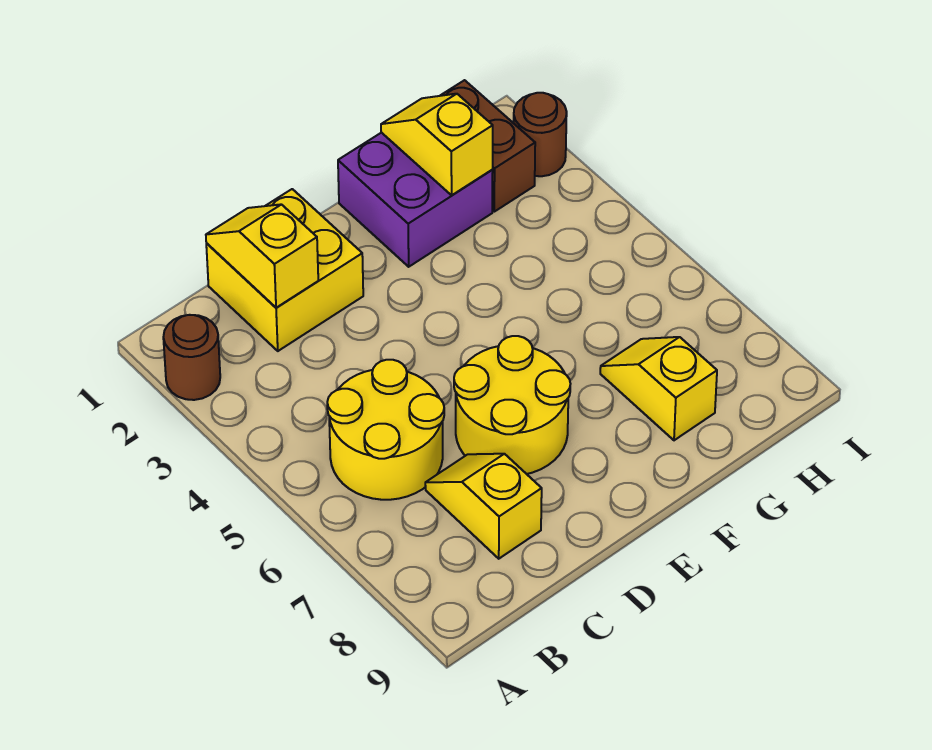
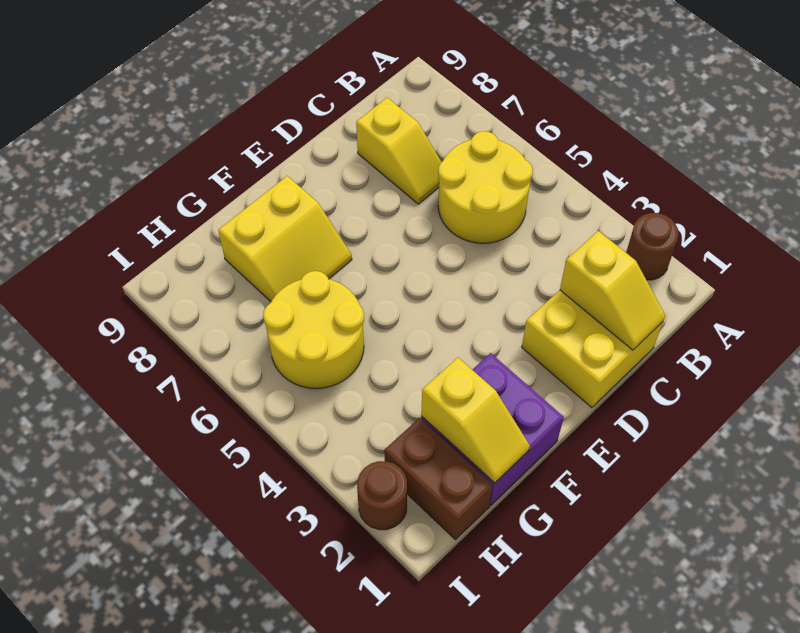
yellow round brick D6:E7 level 1 -> yellow round brick G5:H6 level 1
yellow slope G7:G8 level 1 top 8 -> yellow slope F7:G8 level 1 top 8

